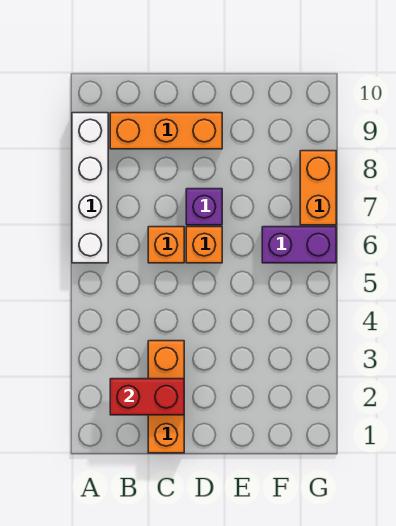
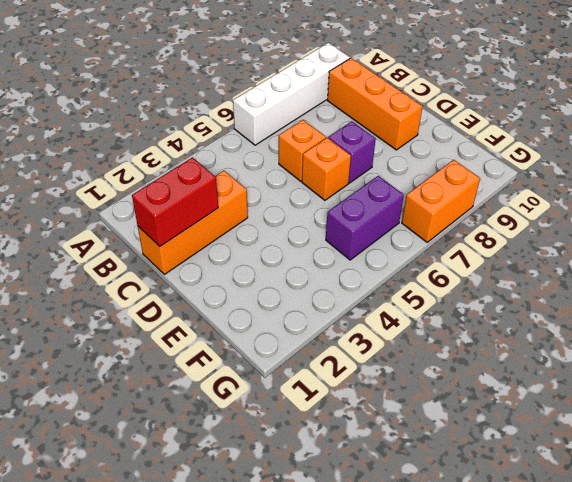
red brick B2:C2 level 2 -> red brick C1:C2 level 2
purple brick F6:G6 level 1 -> purple brick F5:F6 level 1

